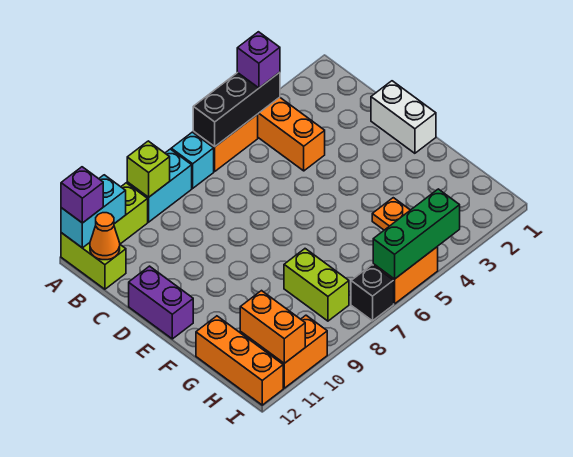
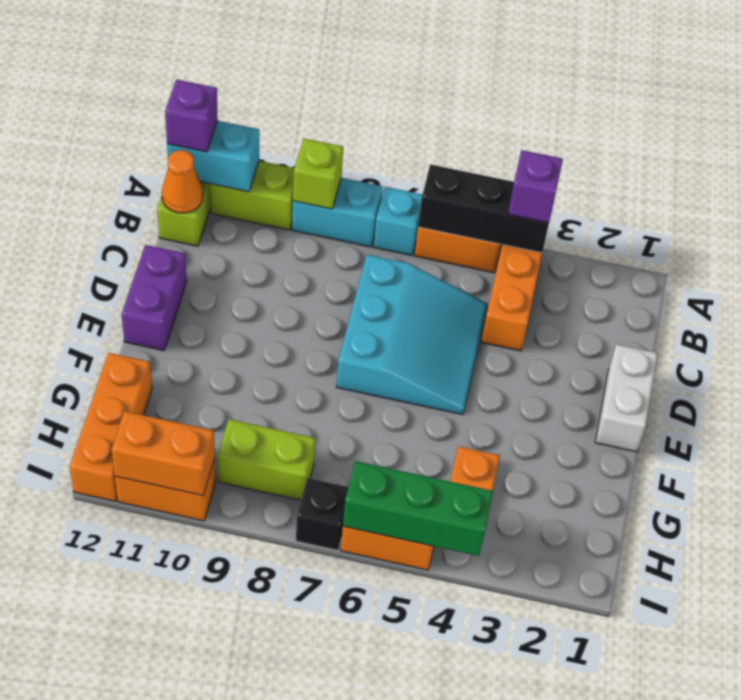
none -> cyan slope C5:E7 level 1 top 7
lime brick G8:H8 level 1 -> lime brick H8:H9 level 1
orange brick H11:I11 level 2 -> orange brick I10:I11 level 2

